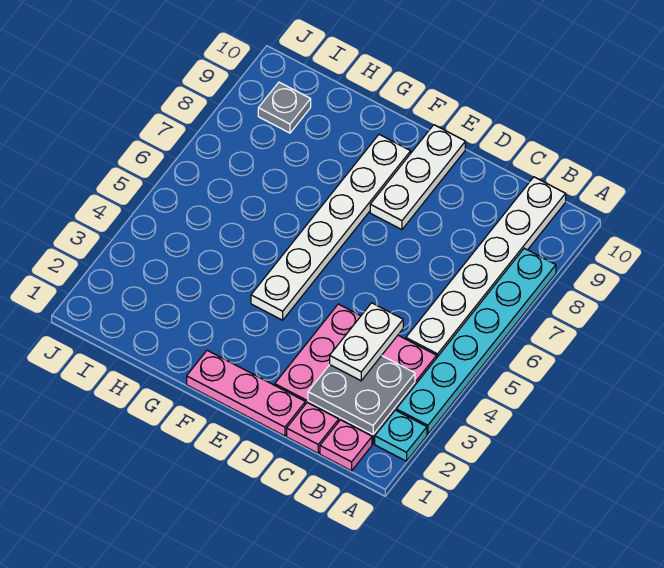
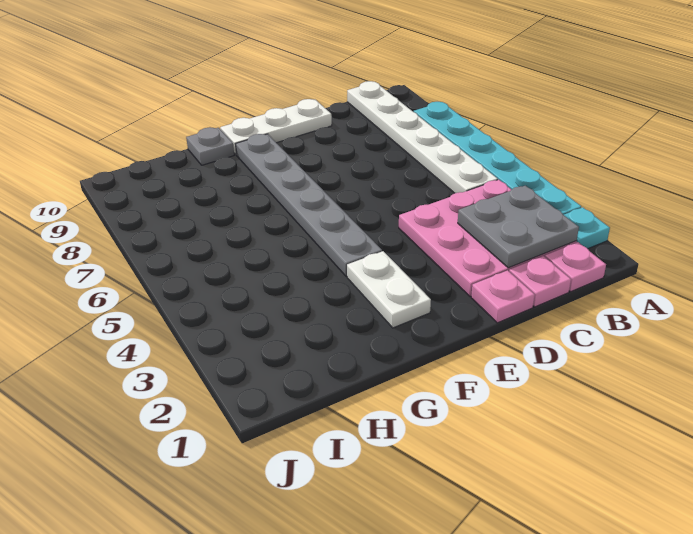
white plate C3:C4 level 3 -> white plate F2:F3 level 1
pink plate D1:F1 level 1 -> pink plate D1 level 1
white plate E8:E10 level 1 -> white plate D10:F10 level 1
white plate F4:F9 level 1 -> grey plate F4:F9 level 1
grey plate I9 level 1 -> grey plate G10 level 1

